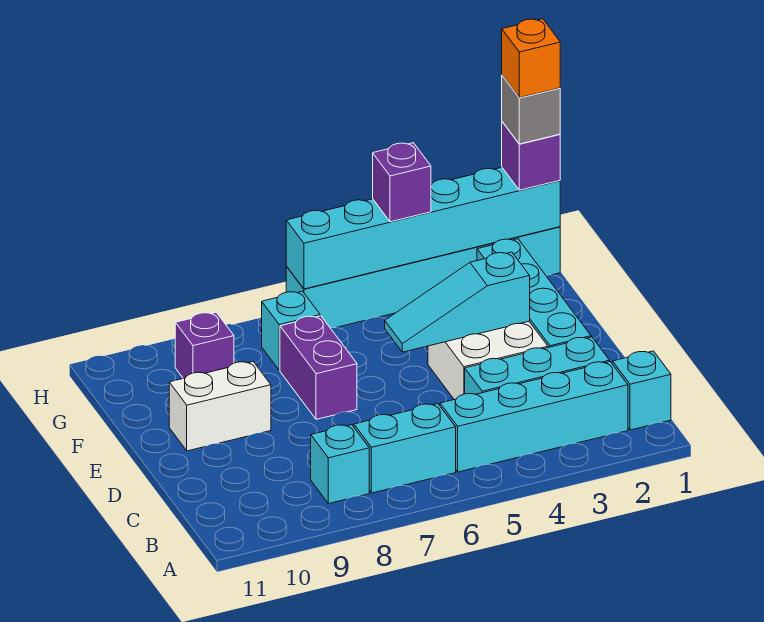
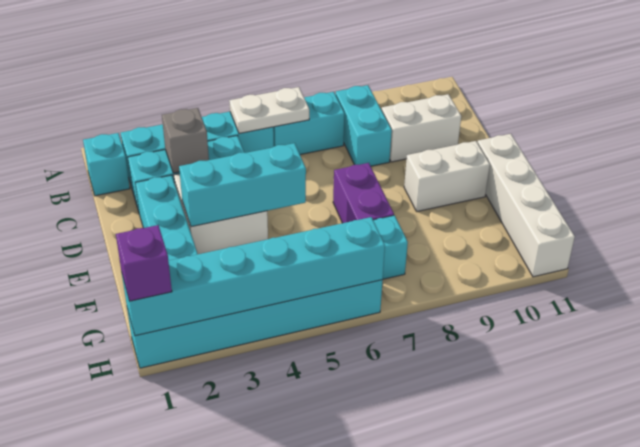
none -> white plate B5:B6 level 2
cyan brick B8 level 1 -> cyan brick B8:C8 level 1
none -> white brick C9:C10 level 1
cyan slope E3:E5 level 2 top 3 -> cyan brick E3:E5 level 2
none -> white brick E11:H11 level 1
purple brick G9 level 1 -> none
grey brick H1 level 4 -> grey brick C3 level 2
orange brick H1 level 5 -> none
purple brick H4 level 3 -> none

